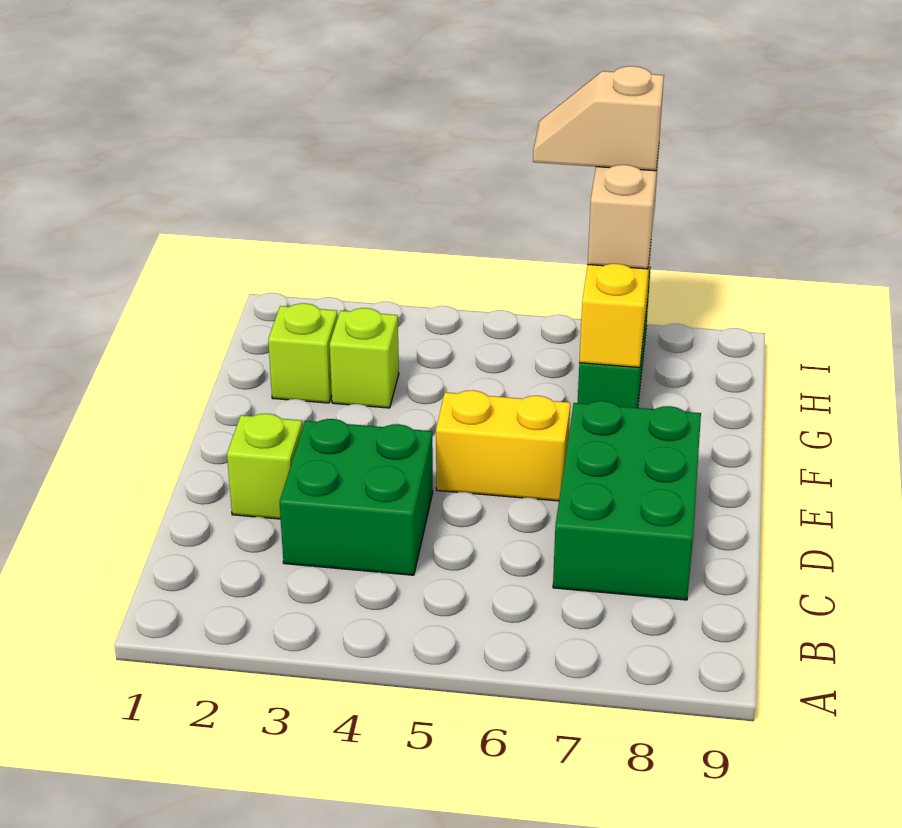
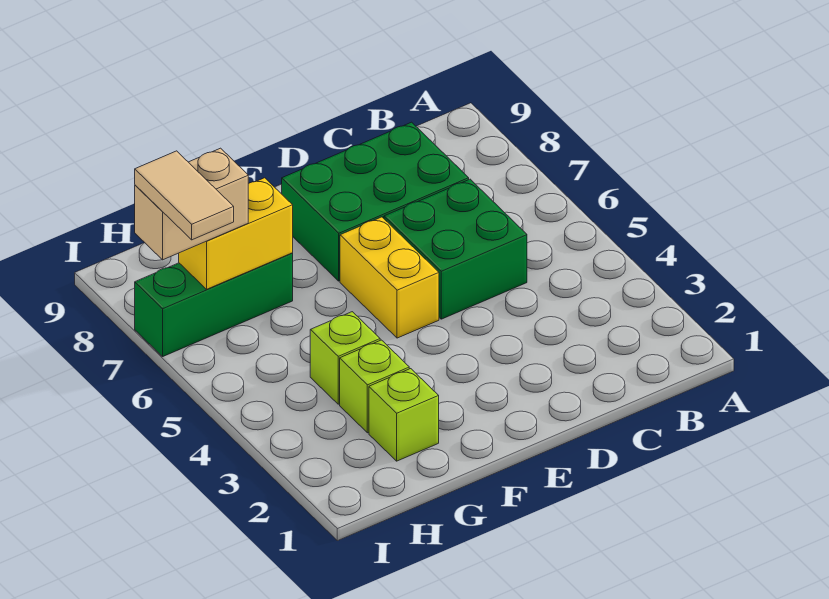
green brick C3:D4 level 1 -> green brick C5:D6 level 1
lime brick D2 level 1 -> lime brick G4 level 1
tan slope I6:I7 level 4 top 7 -> tan tile I6:I7 level 4

